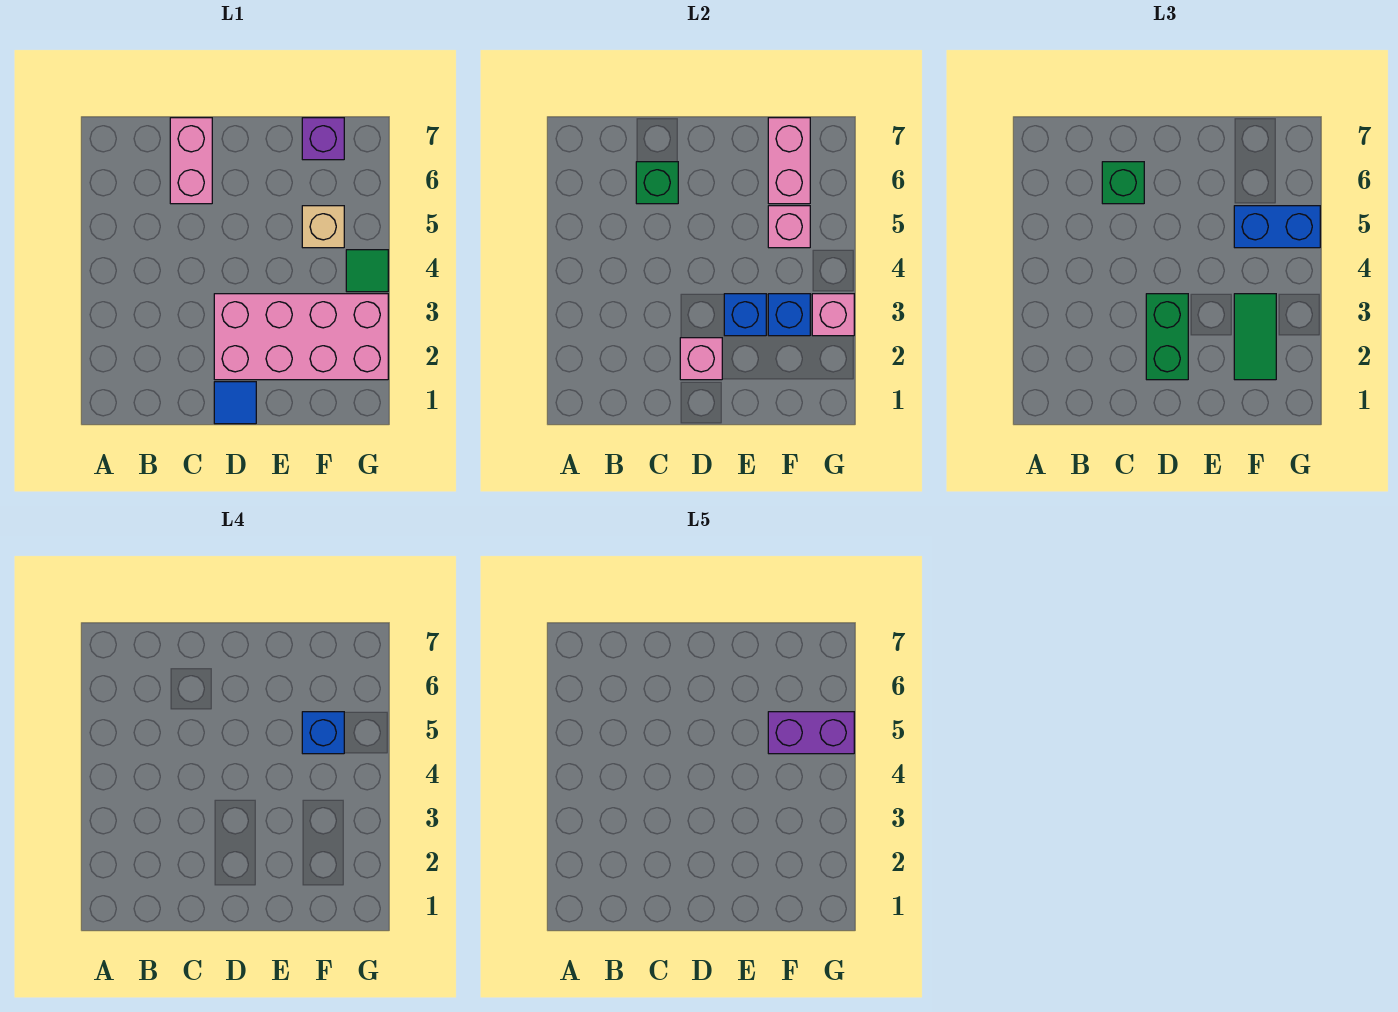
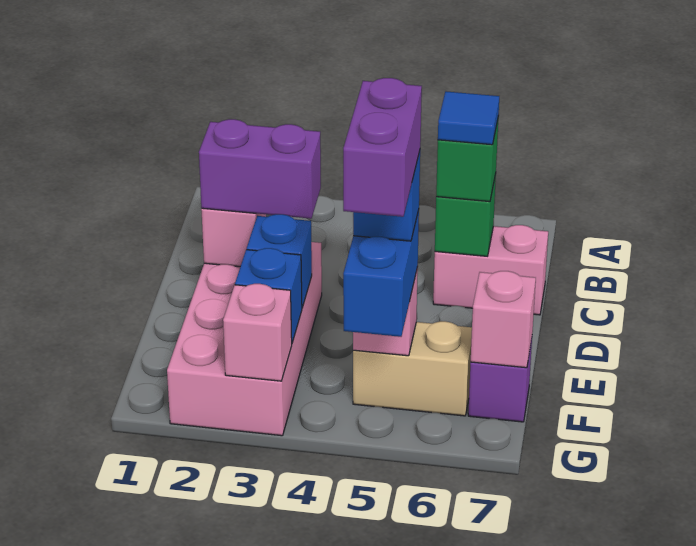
blue tile D1 level 1 -> blue tile C6 level 4
green brick D2:D3 level 3 -> purple brick D2:D3 level 3
green tile F2:F3 level 3 -> none
tan brick F5 level 1 -> tan brick F5:F6 level 1
pink brick F6:F7 level 2 -> pink brick F7 level 2
green tile G4 level 1 -> none

